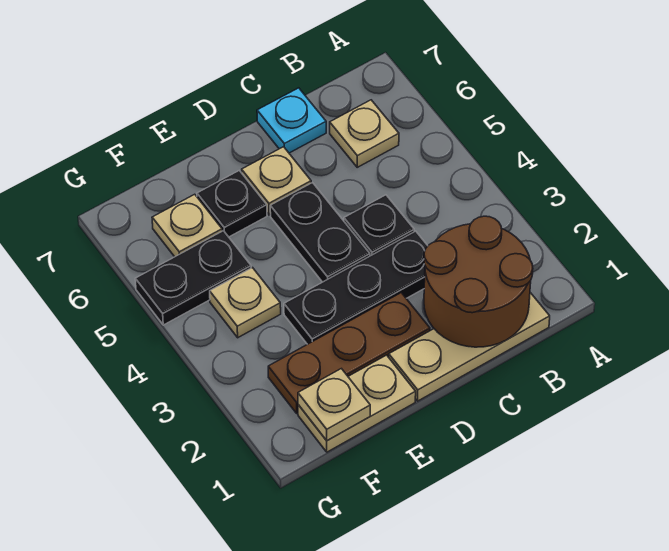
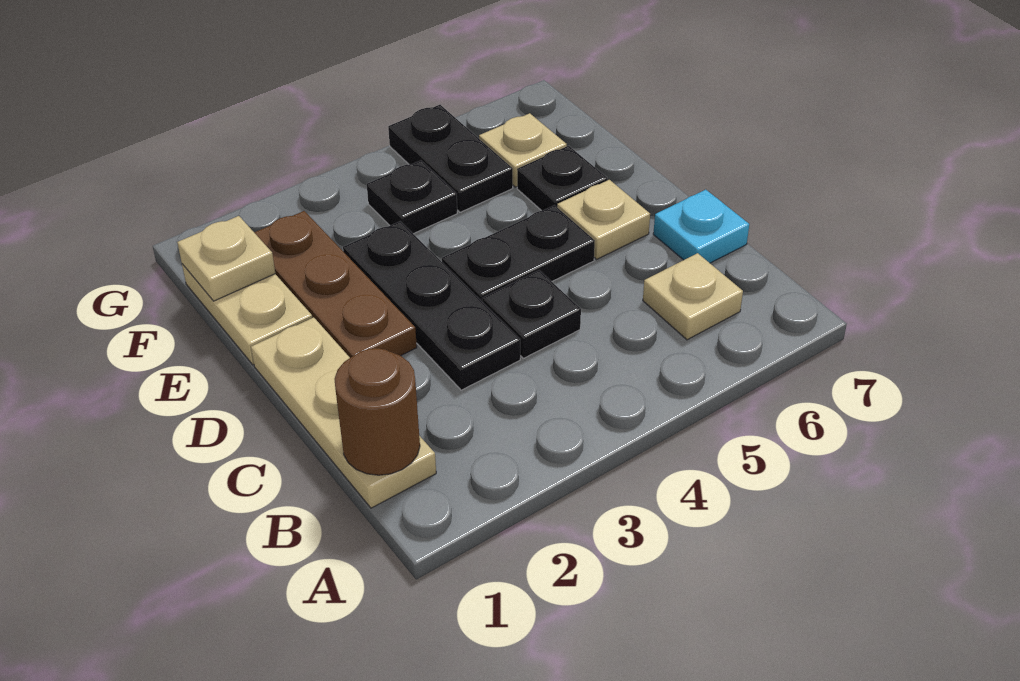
brown round brick B1:C2 level 2 -> brown round brick B1 level 2
tan plate F4 level 1 -> black plate F4 level 1

